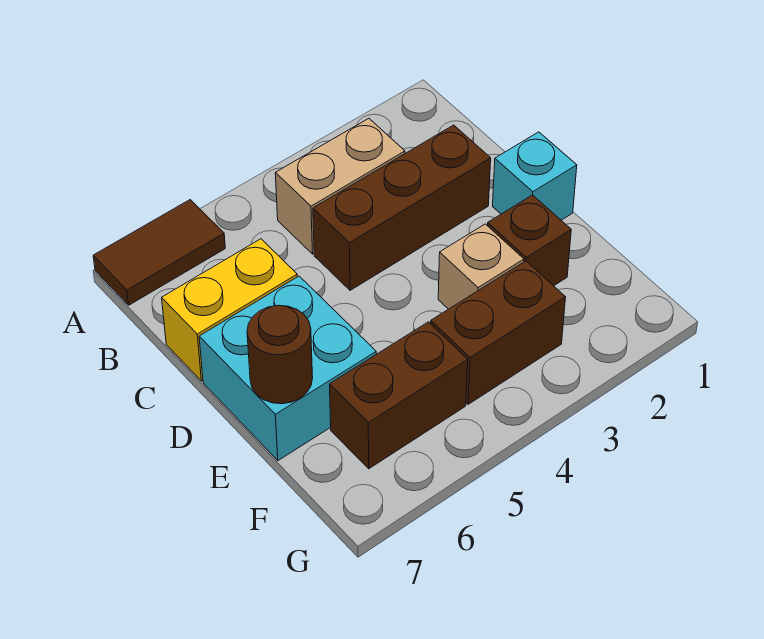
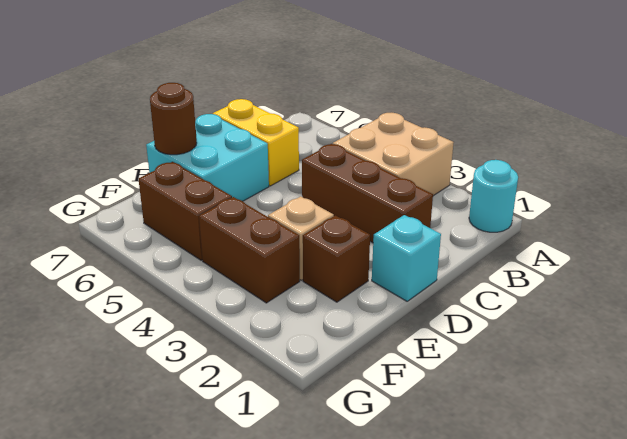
none -> cyan round brick A1 level 1
brown tile A6:A7 level 1 -> none
tan brick B3:B4 level 1 -> tan brick A3:B4 level 1

